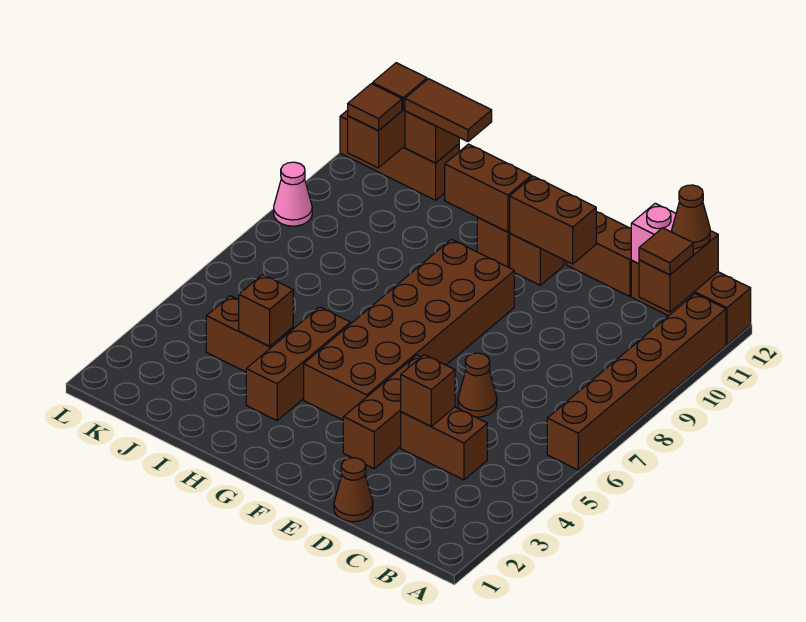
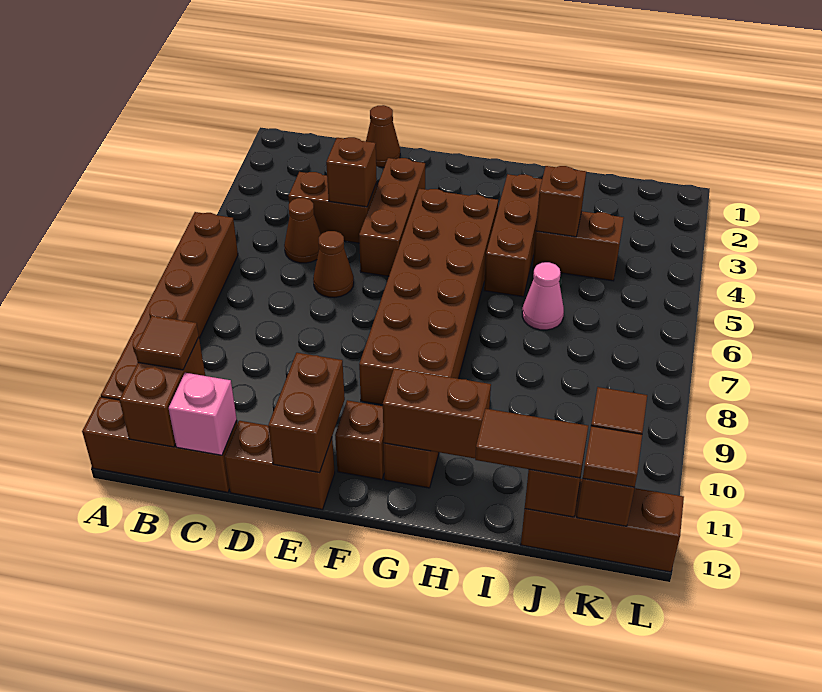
brown cone B12 level 3 -> brown cone C5 level 1
brown brick E11:F11 level 2 -> brown brick E11:E12 level 2
pink cone L9 level 1 -> pink cone I6 level 1

